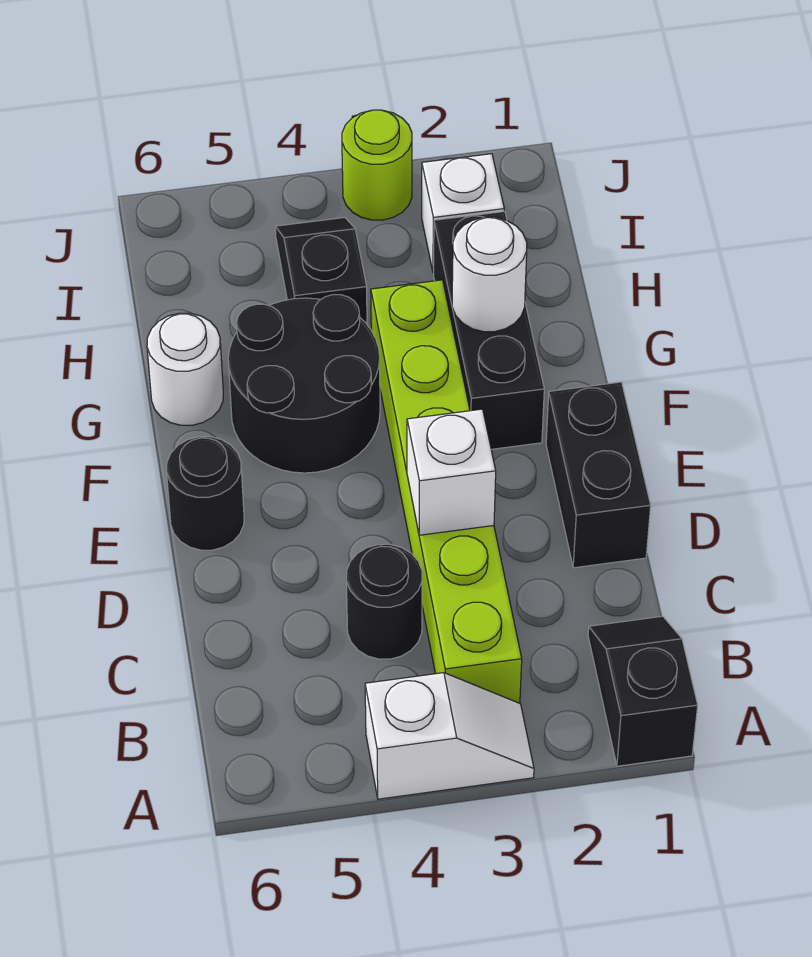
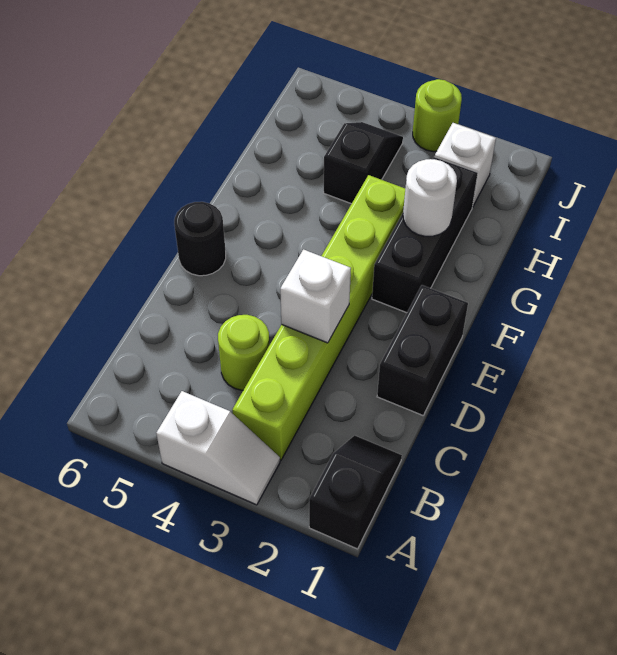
black round brick C4 level 1 -> lime round brick C4 level 1
black round brick F4:G5 level 1 -> none
white round brick G6 level 1 -> none

